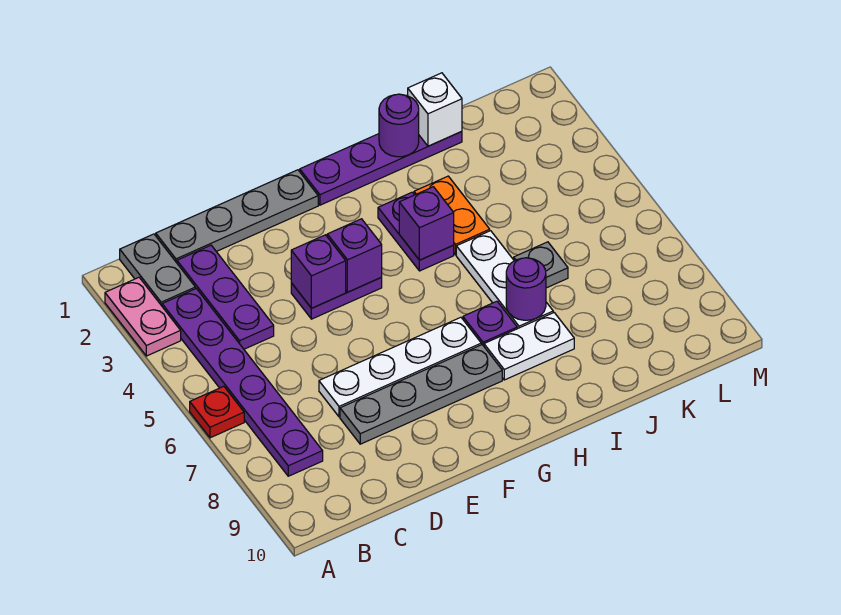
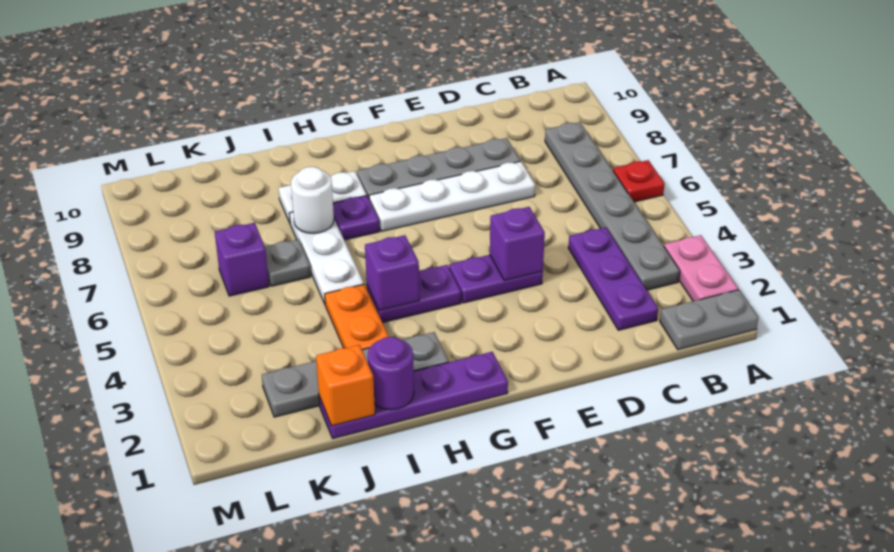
grey plate B1:B2 level 1 -> grey plate A1:B1 level 1
purple plate B3:B8 level 1 -> grey plate B3:B8 level 1
grey plate C1:F1 level 1 -> grey plate H2:K2 level 1
purple brick F4 level 2 -> purple brick K6 level 1
purple plate H3:H4 level 1 -> purple plate G4:H4 level 1
purple round brick I7 level 2 -> white round brick I7 level 2
white brick J1 level 2 -> orange brick J1 level 2

